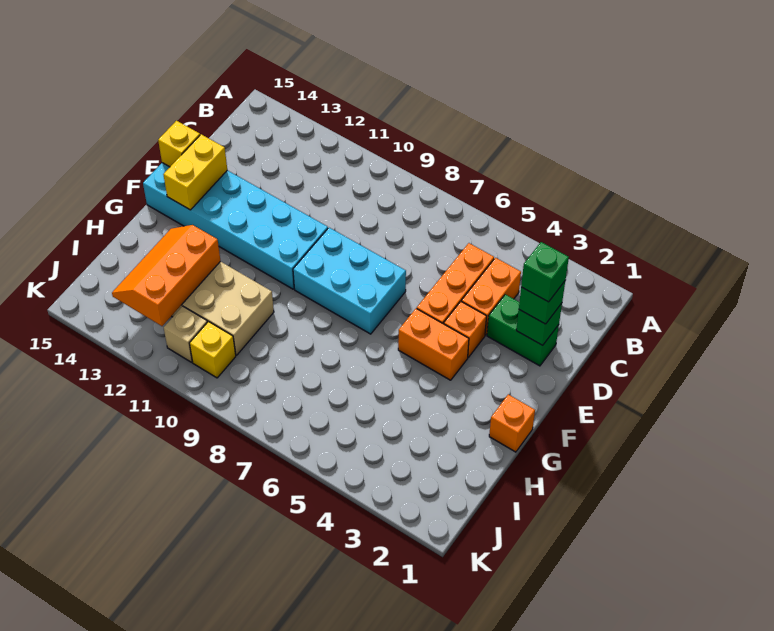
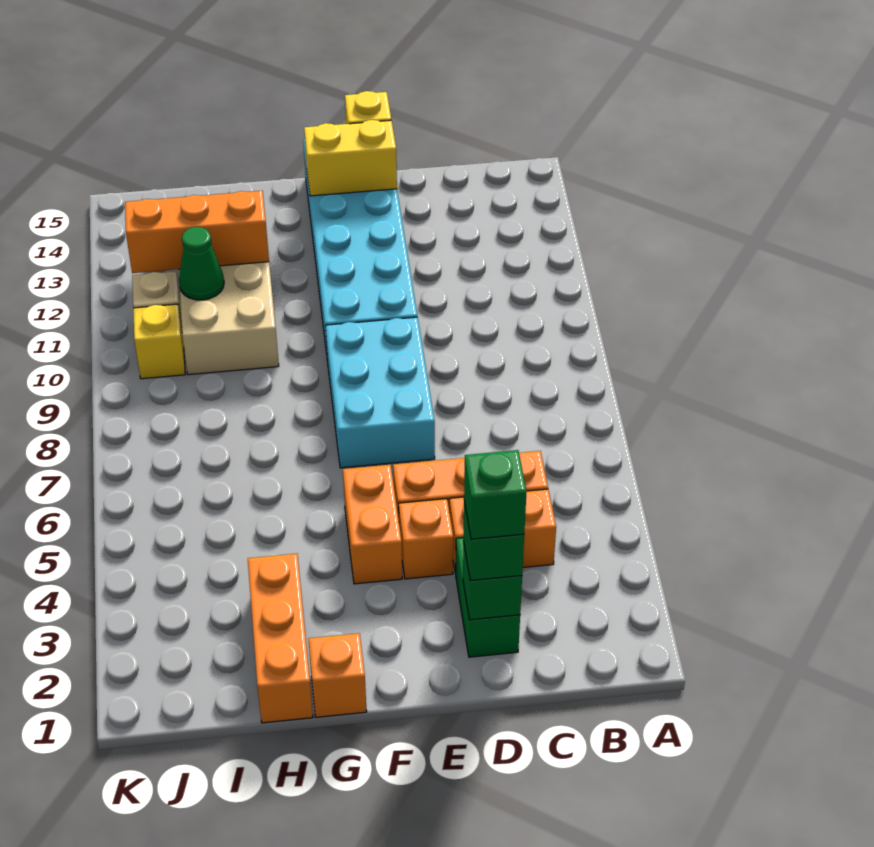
none -> orange brick H1:H3 level 1
none -> green cone I11 level 2

